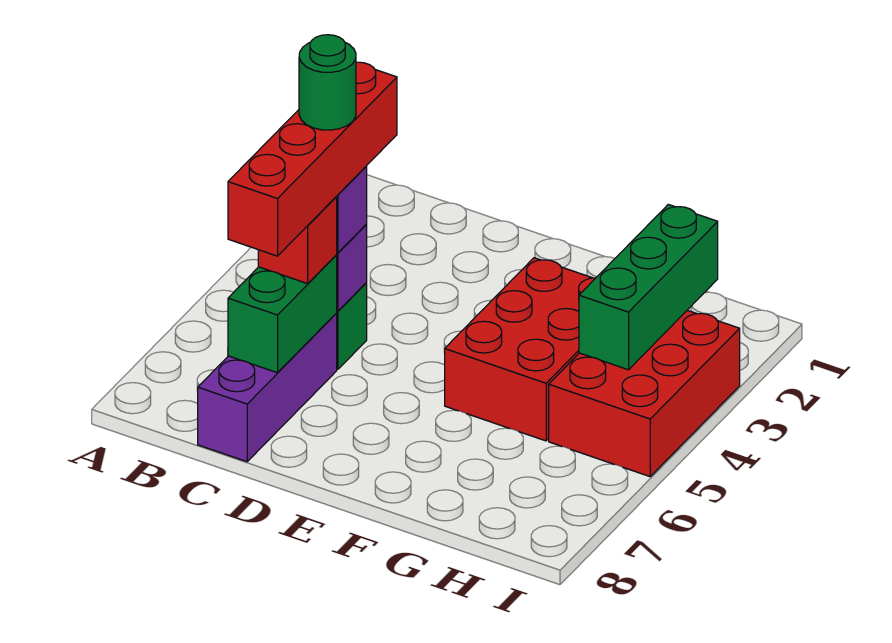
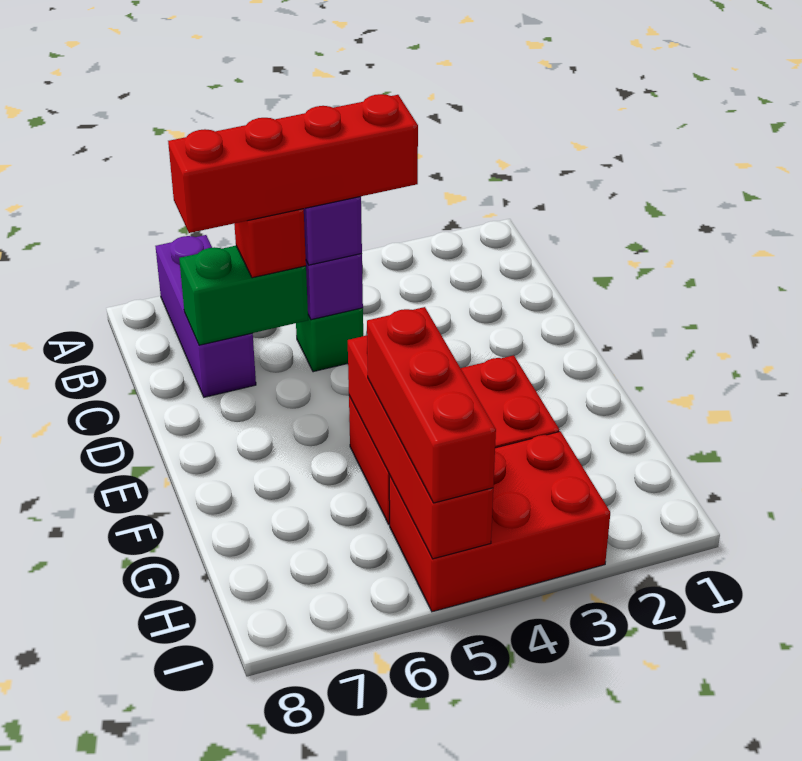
green round brick C5 level 5 -> none
purple brick C6:C8 level 1 -> purple brick A7:C7 level 1
none -> red brick F5:I5 level 2
none -> red brick G5:I5 level 3
green brick H2:H4 level 2 -> none

